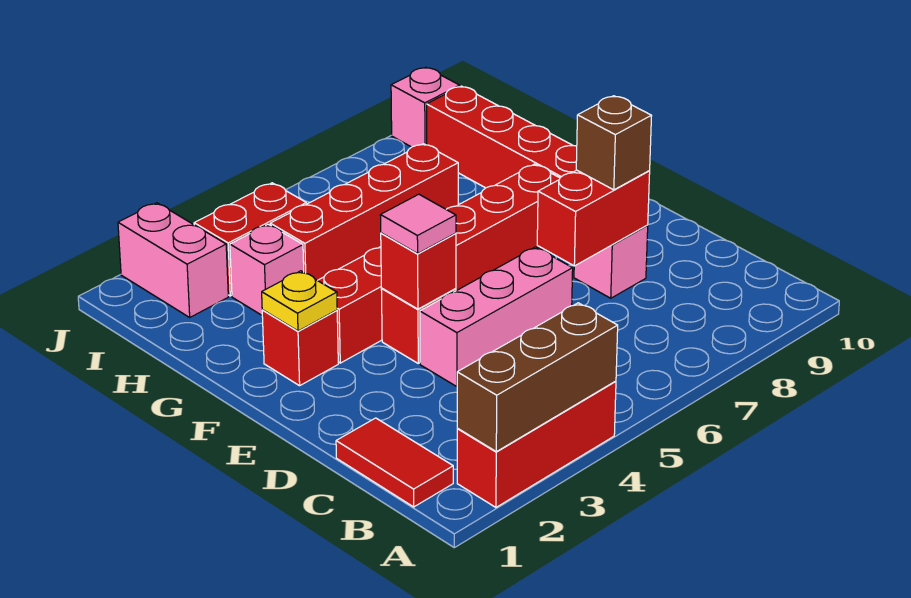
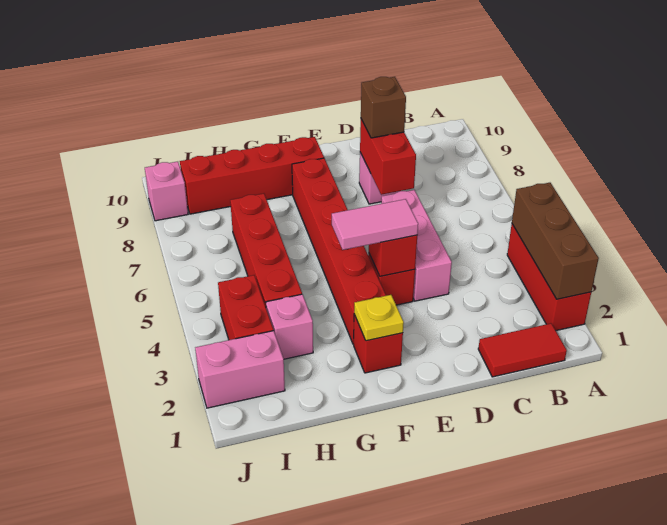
pink tile E4 level 3 -> pink tile E4:F4 level 3

